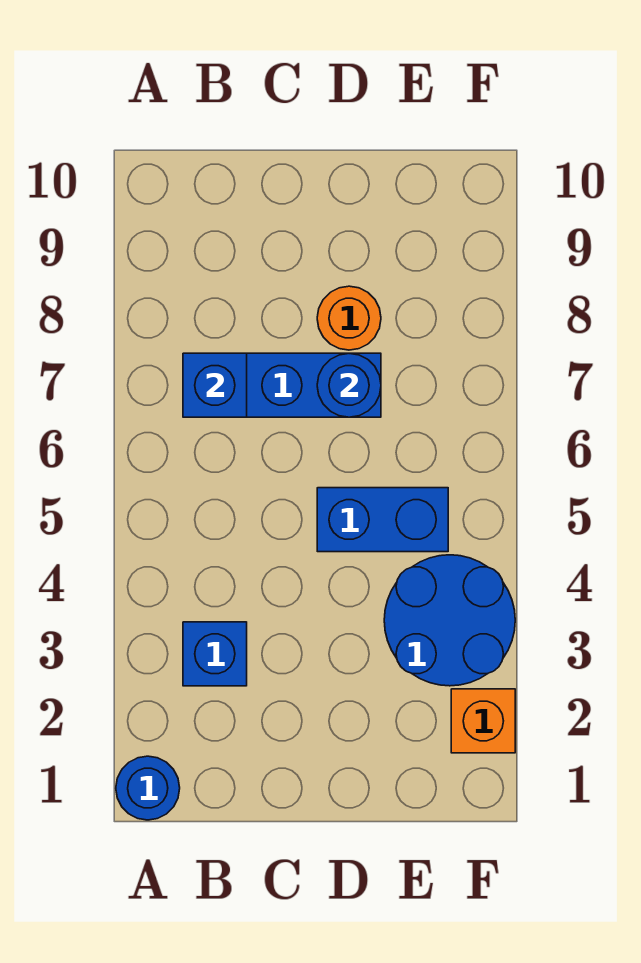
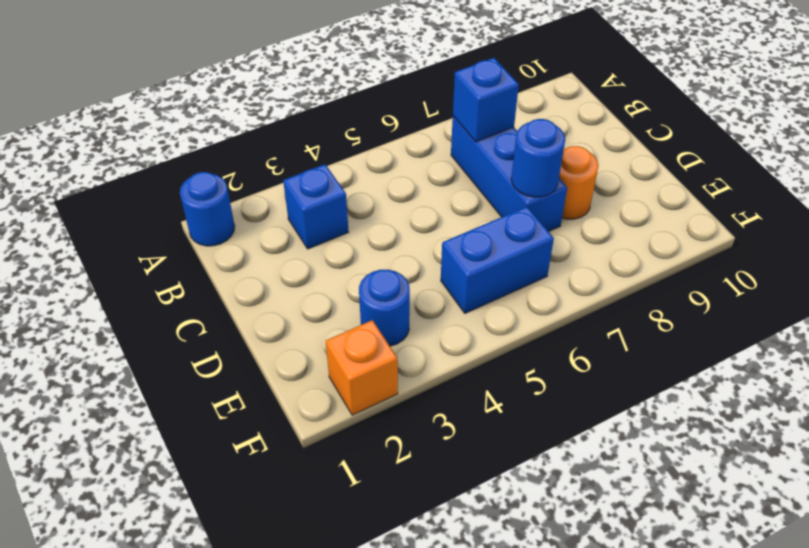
blue brick D5:E5 level 1 -> blue brick E5:E6 level 1
blue round brick E3:F4 level 1 -> blue round brick E3 level 1

